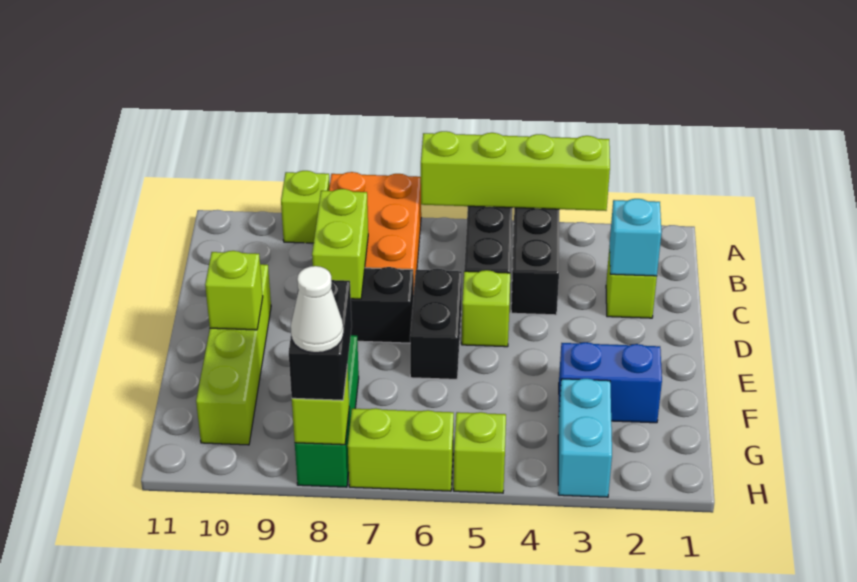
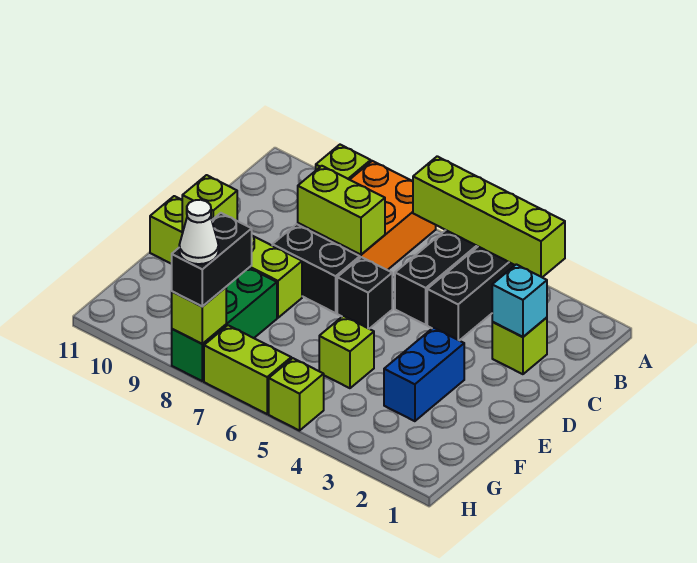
lime brick C8:D8 level 2 -> lime brick C7:C8 level 2
lime brick D5 level 1 -> lime brick F5 level 1
black brick D6:E6 level 1 -> black brick D6 level 1
lime brick D10:G10 level 1 -> lime brick E8:E11 level 1
blue brick F2:F3 level 1 -> blue brick E3:F3 level 1
cyan brick G3:H3 level 1 -> none

